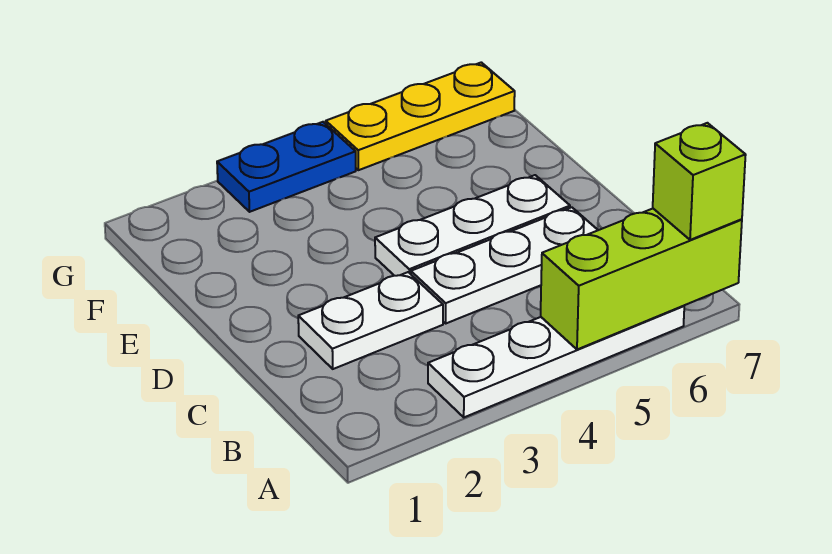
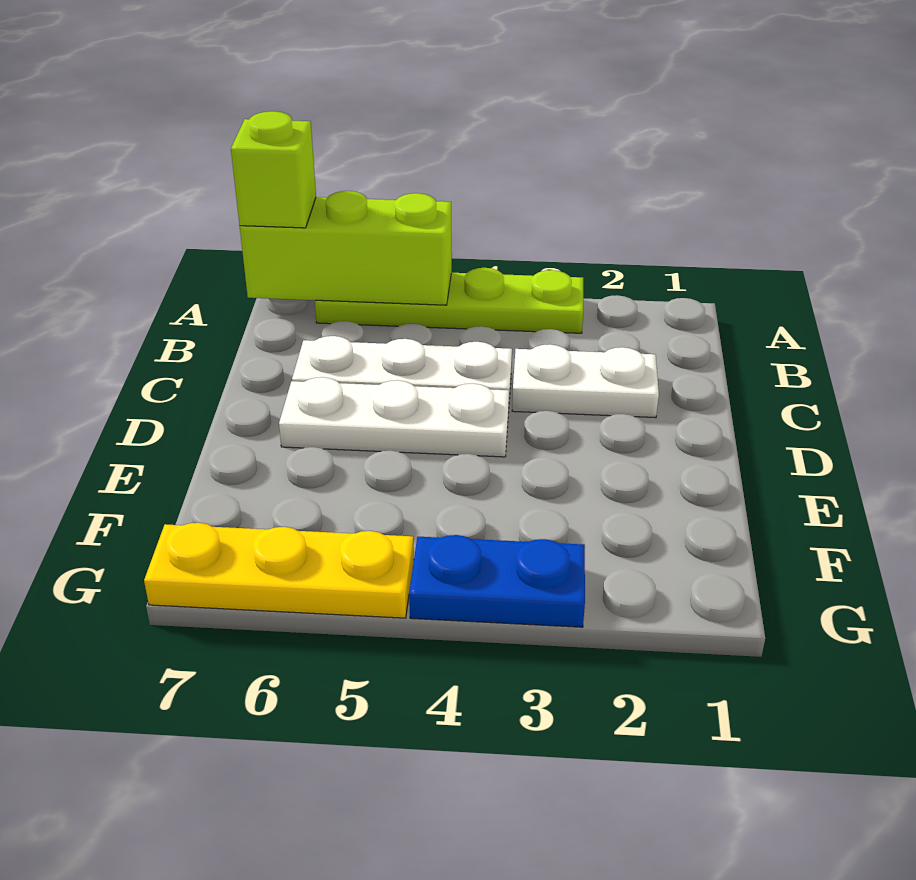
white plate A3:A6 level 1 -> lime plate A3:A6 level 1

